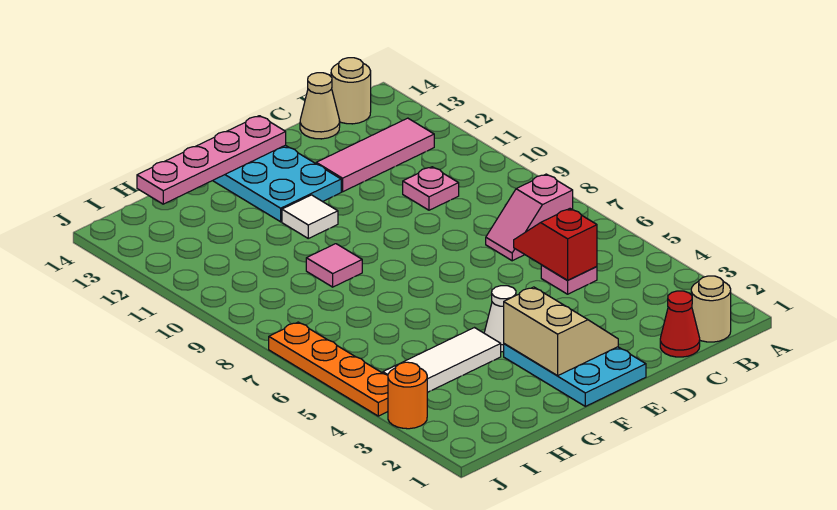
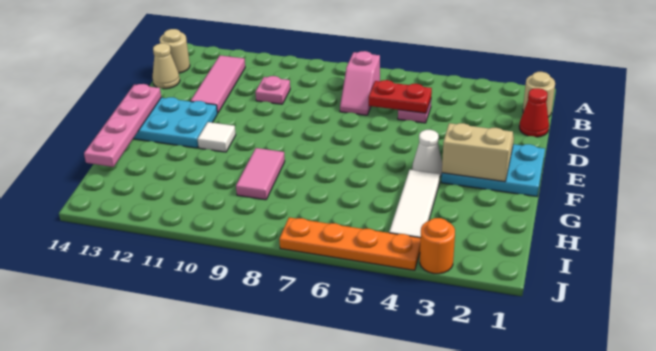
red slope C5:C6 level 2 top 5 -> red plate C5:C6 level 2
pink tile G9 level 1 -> pink tile G9:H9 level 1

